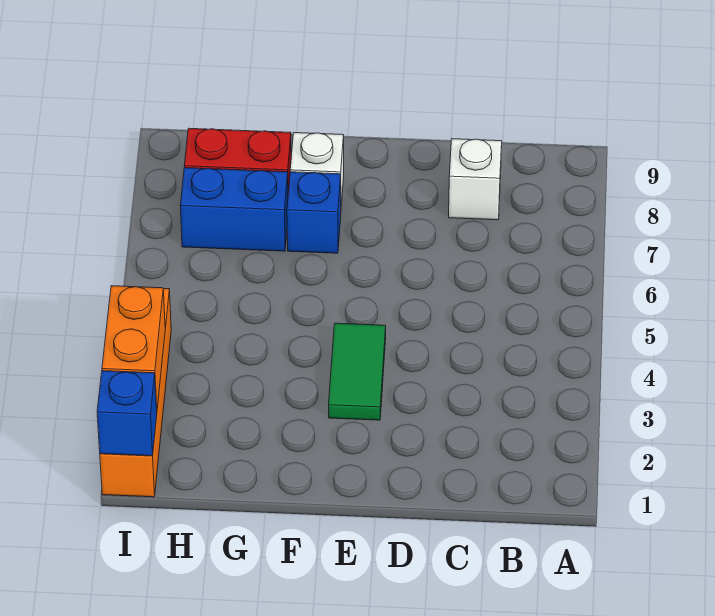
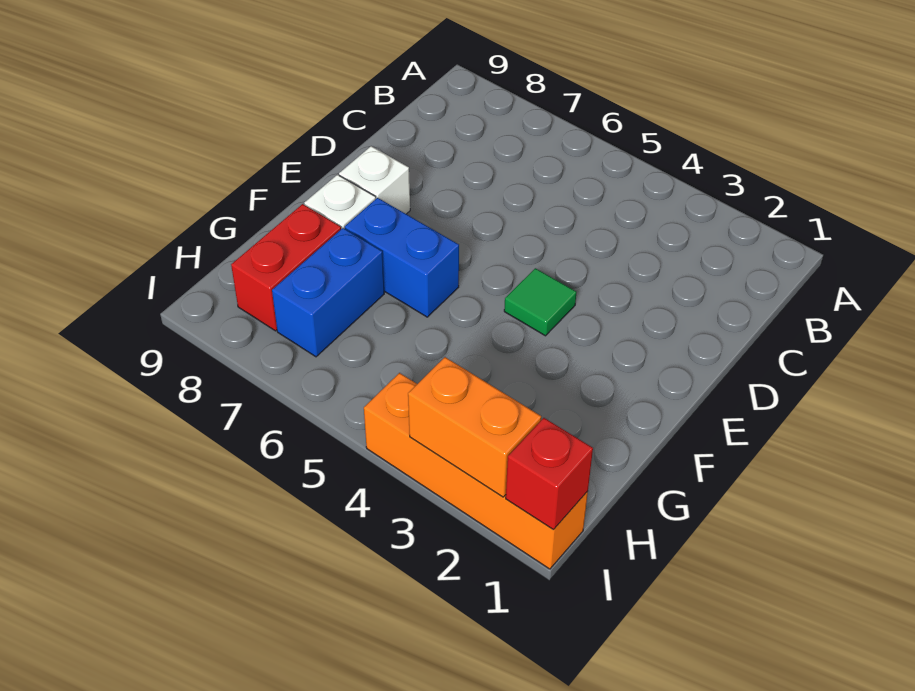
white brick C8 level 1 -> white brick E8 level 1
green tile E3:E4 level 1 -> green tile E4 level 1
blue brick F7 level 1 -> blue brick F6:F7 level 1
blue brick I1 level 2 -> red brick I1 level 2

